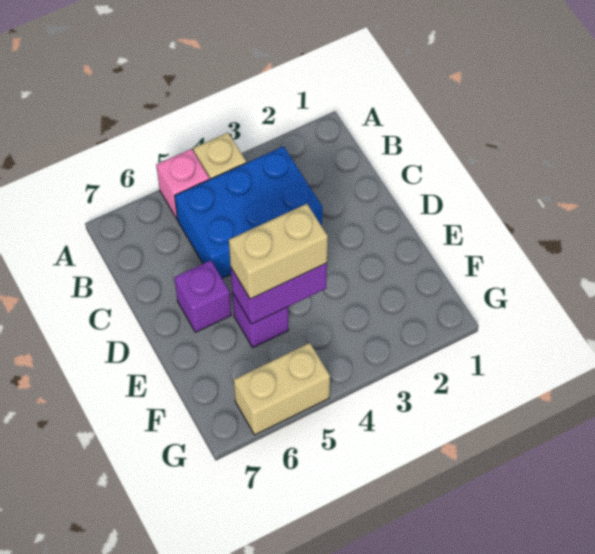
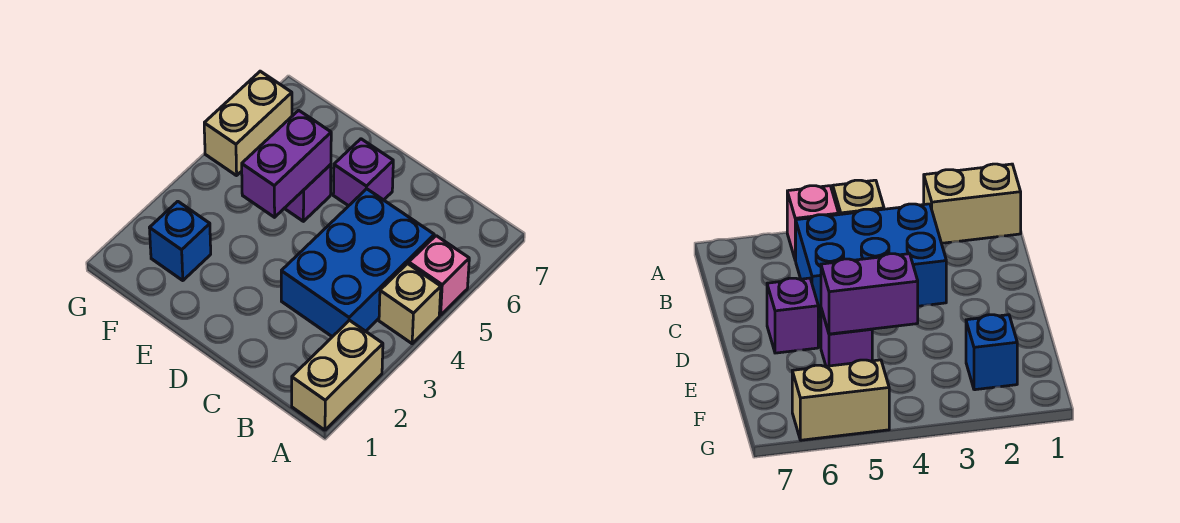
tan brick E4:E5 level 3 -> tan brick A1:A2 level 1
none -> blue brick F2 level 1

